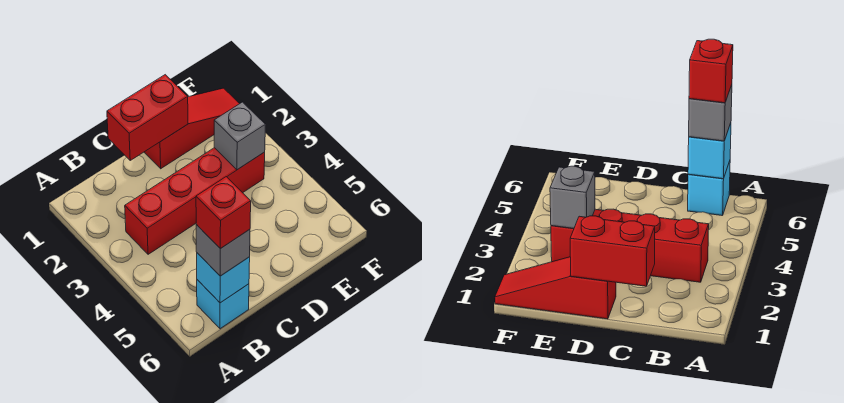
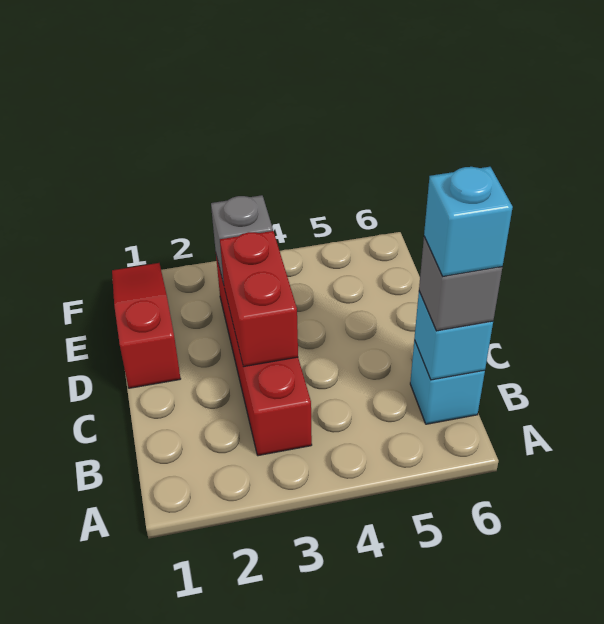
red brick B6 level 4 -> cyan brick B6 level 4
red brick C1:D1 level 2 -> red brick C3:D3 level 2

